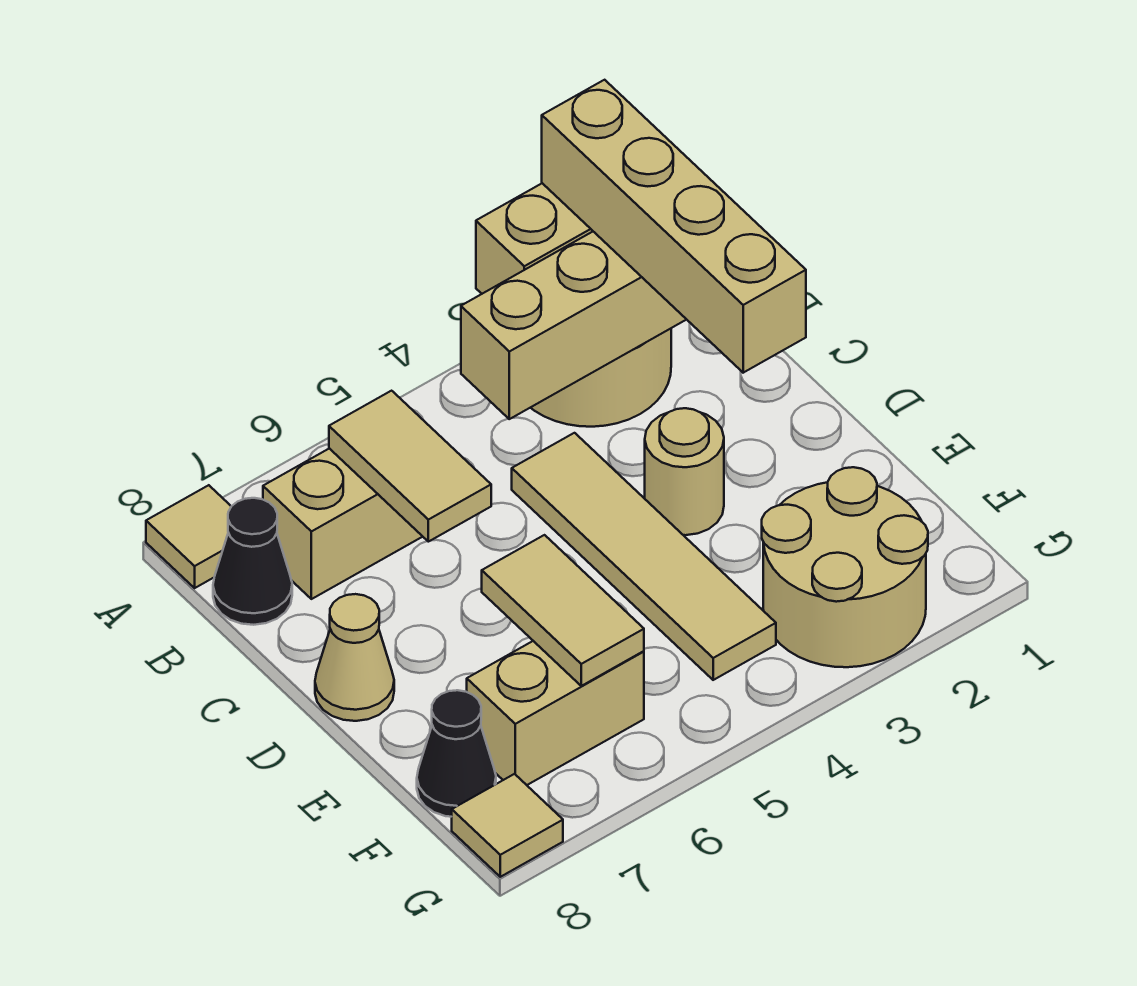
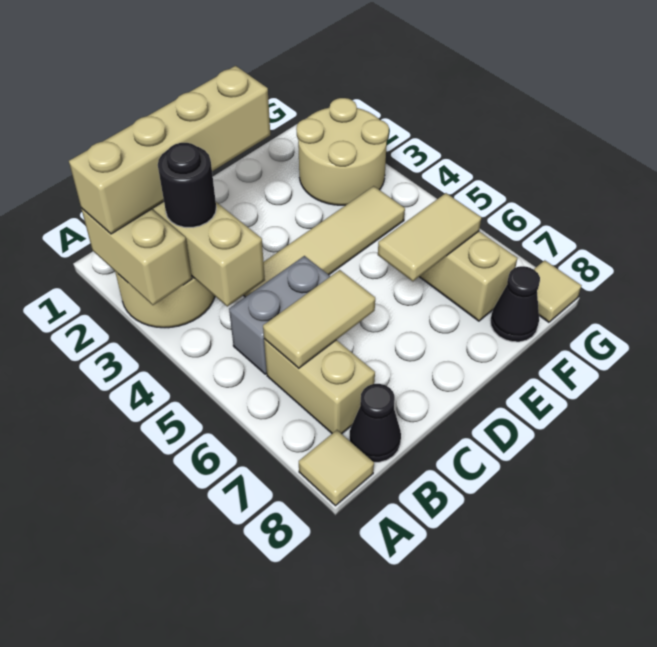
none -> black round brick B3 level 3
none -> grey brick B5:C5 level 1
tan round brick D3 level 1 -> none
tan cone D8 level 1 -> none

